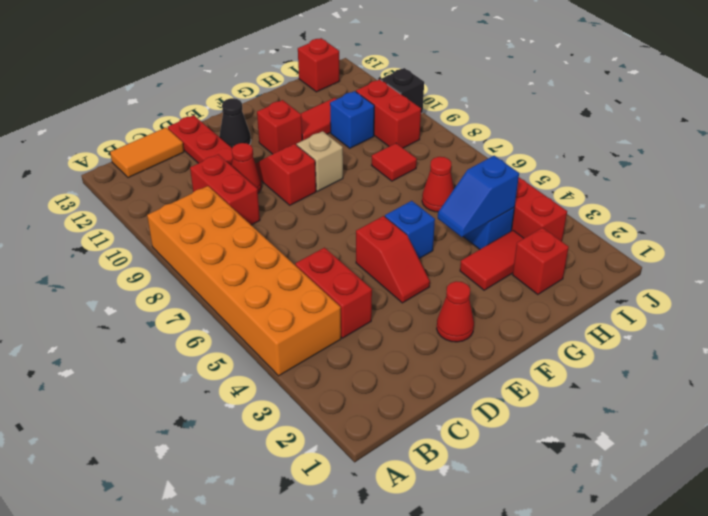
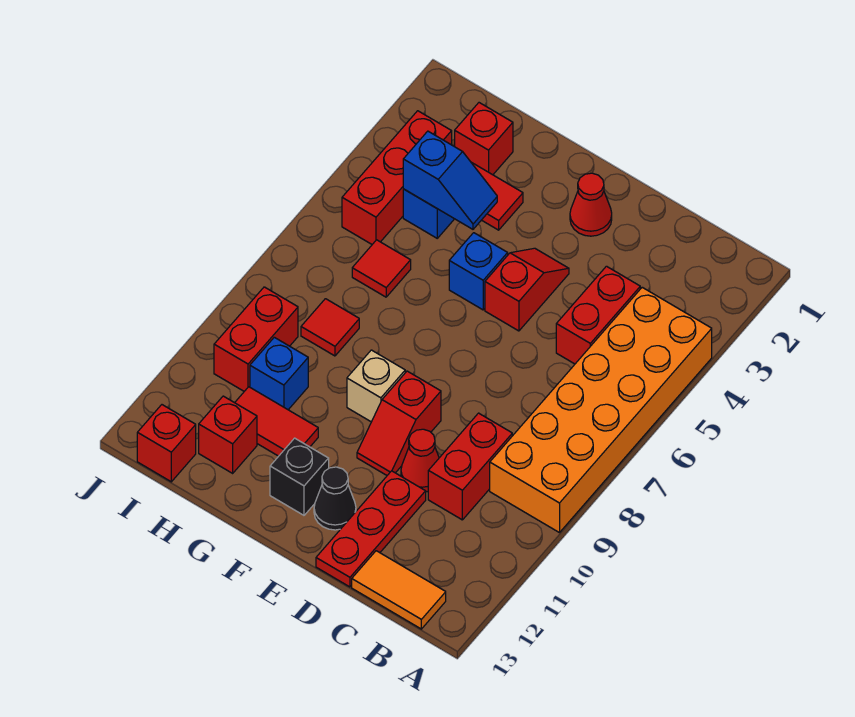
red brick F11 level 1 -> red brick H12 level 1
red cone H6 level 1 -> red tile H6 level 1
black brick J10 level 1 -> black brick F12 level 1

